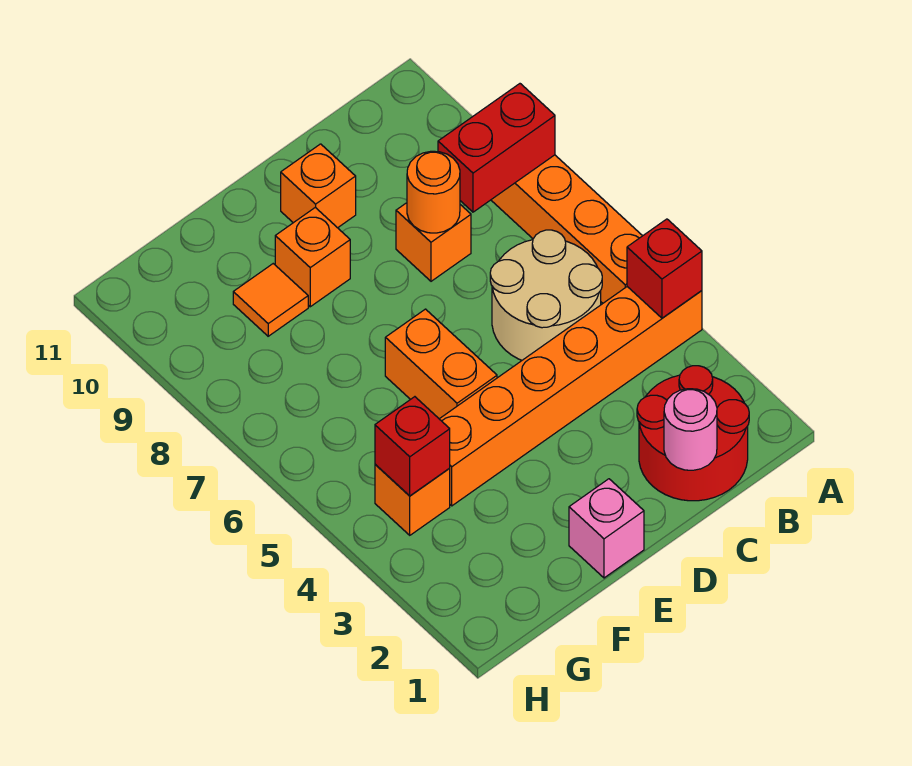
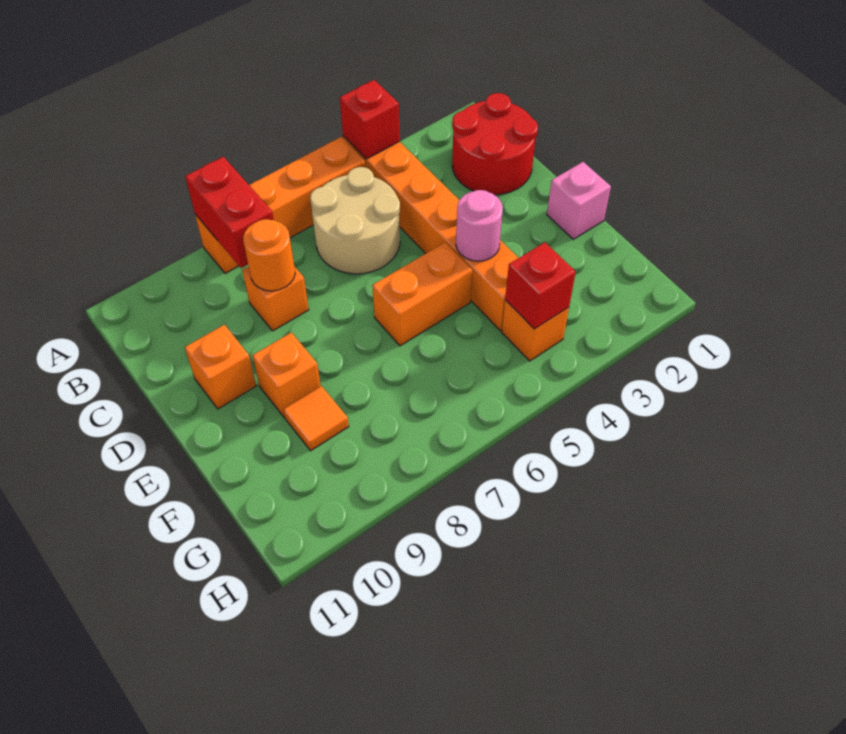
pink round brick C1 level 2 -> pink round brick E4 level 2

